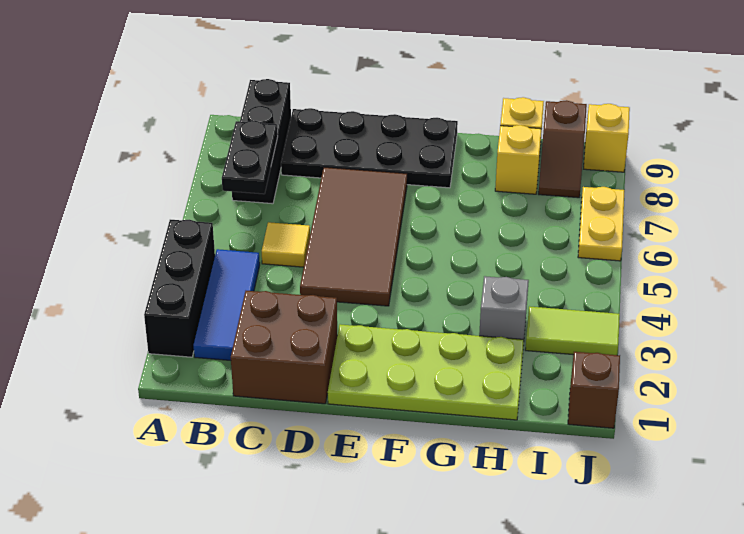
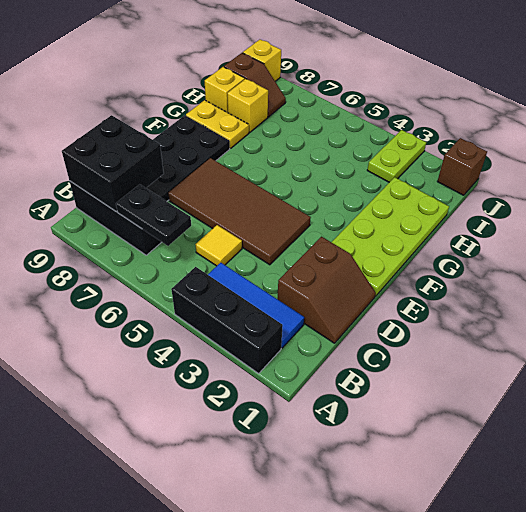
none -> black brick B8:C9 level 2
brown brick C1:D2 level 1 -> brown slope C1:D2 level 1 top 2
grey brick H3 level 1 -> none
lime tile I3:J3 level 1 -> lime plate I3:J3 level 1
yellow plate J6:J7 level 1 -> yellow plate G8:G9 level 1

